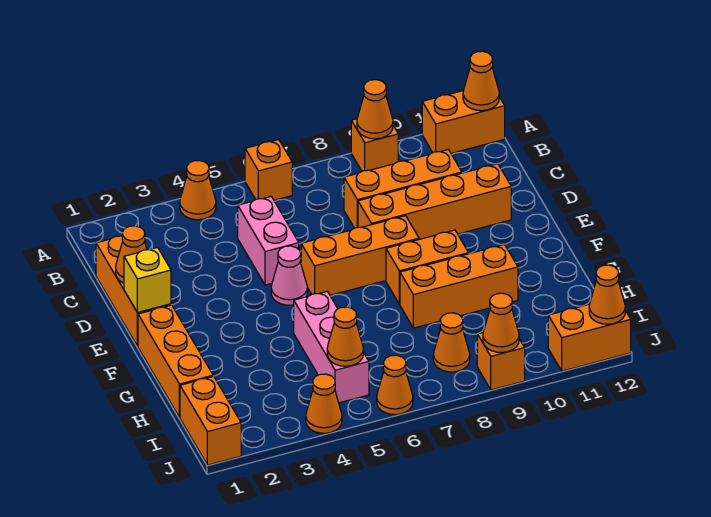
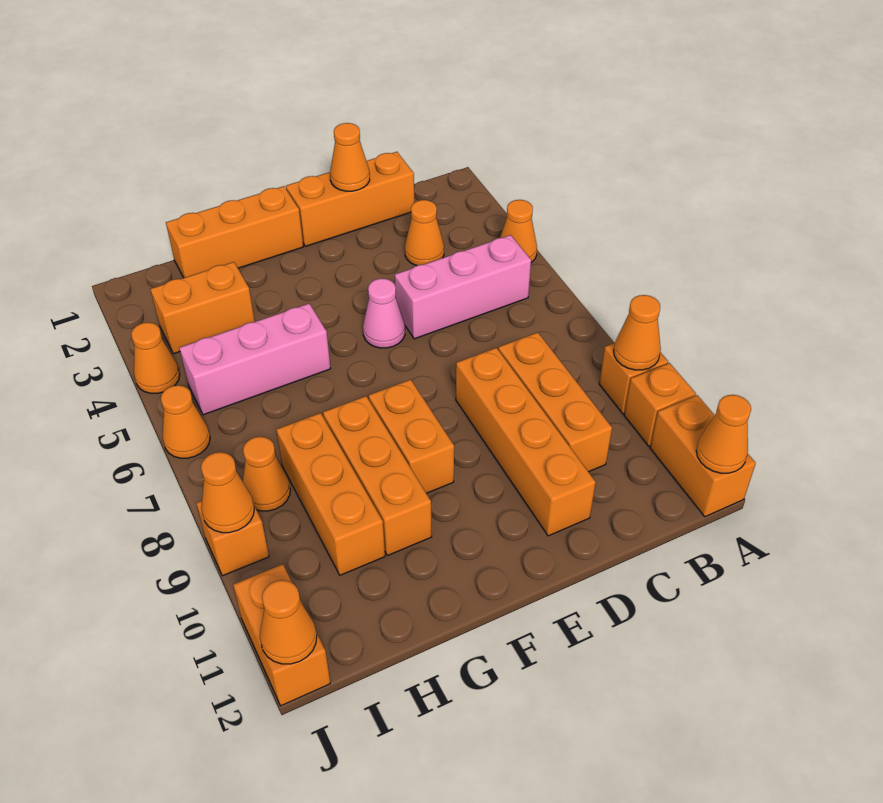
orange brick A6 level 1 -> orange brick A10 level 1
pink brick C5:D5 level 1 -> pink brick B5:D5 level 1
yellow brick E1 level 2 -> none
orange brick E6:E8 level 1 -> orange brick H8:H10 level 1
orange brick I1:J1 level 1 -> orange brick H3:I3 level 1
orange cone I5 level 2 -> orange cone C3 level 1

